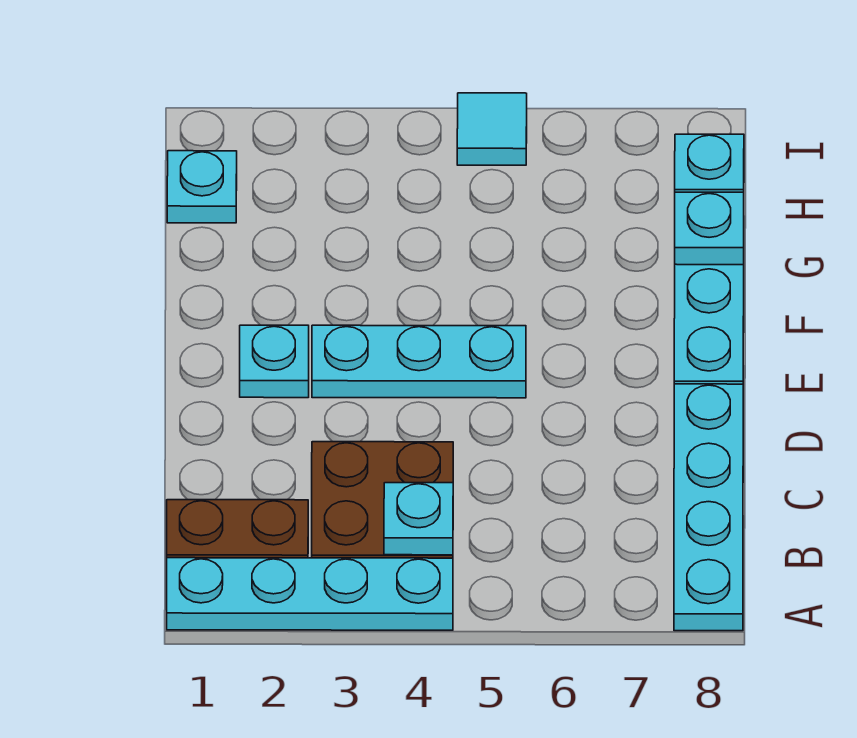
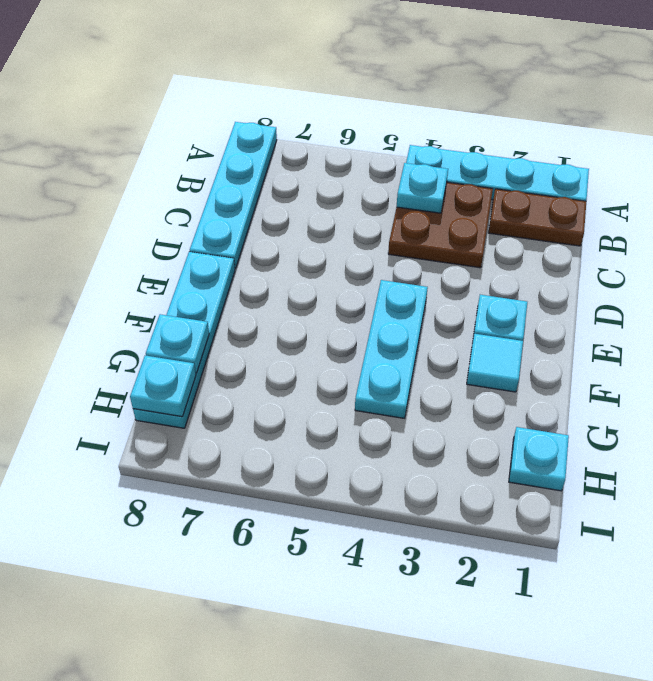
cyan plate E3:E5 level 1 -> cyan plate E4:G4 level 1
cyan tile I5 level 1 -> cyan tile F2 level 1

